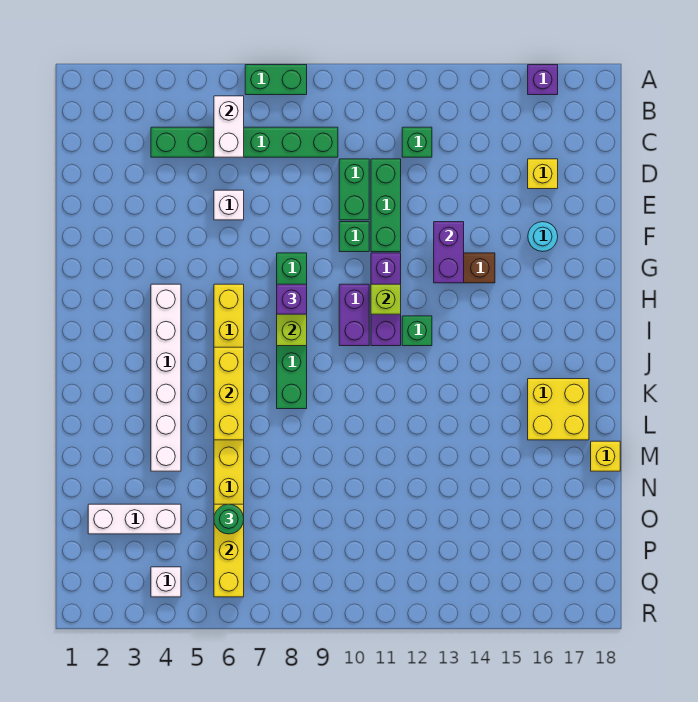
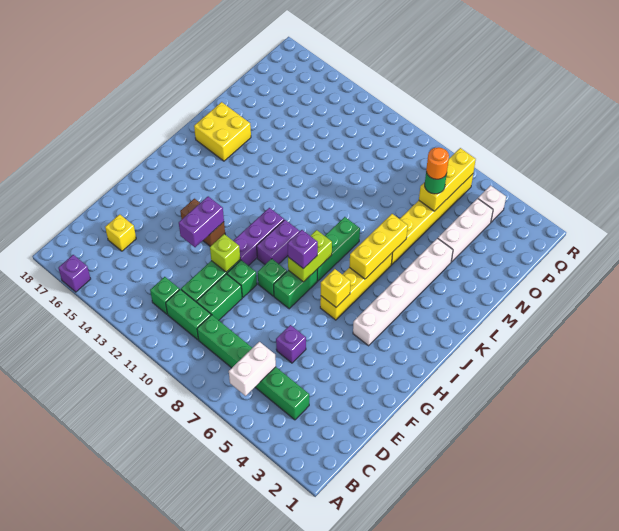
green brick A7:A8 level 1 -> green brick C10:C11 level 1
white brick E6 level 1 -> purple brick E6 level 1
cyan round brick F16 level 1 -> none
lime brick H11 level 2 -> lime brick F11 level 2
green brick I12 level 1 -> green brick G9 level 1
yellow brick M18 level 1 -> yellow brick H6 level 2
white brick O2:O4 level 1 -> white brick N4:P4 level 1
none -> orange round brick O6 level 4

